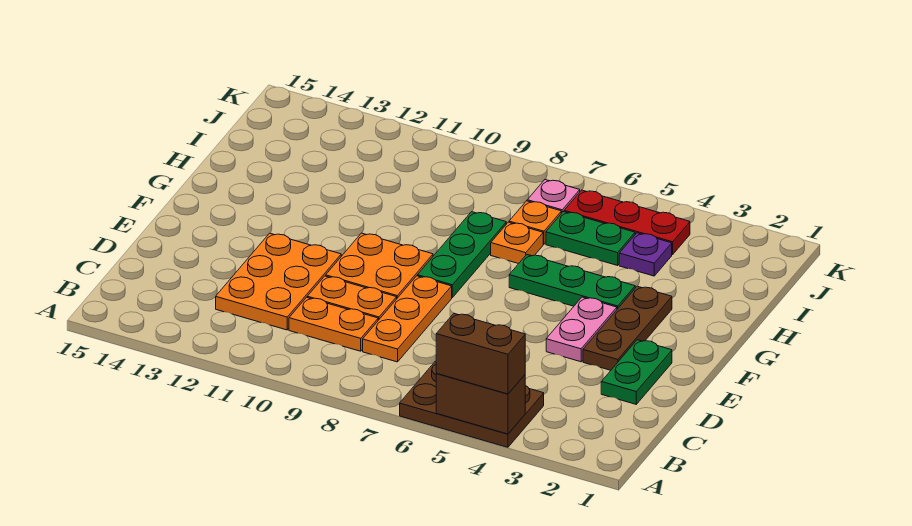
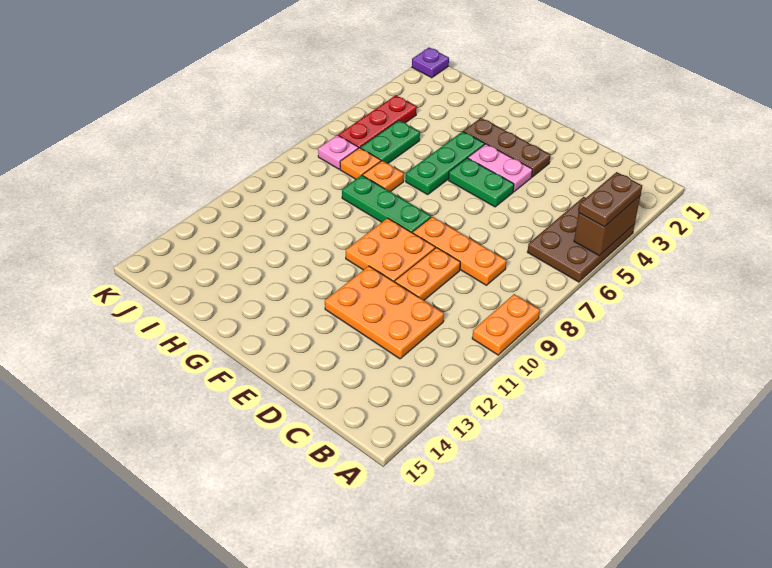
brown brick A4:A5 level 3 -> brown plate A4:A5 level 3
orange plate C9:C10 level 1 -> orange plate A9:A10 level 1
green plate D2:E2 level 1 -> green plate E5:F5 level 1
purple plate I4 level 1 -> purple plate K1 level 1

